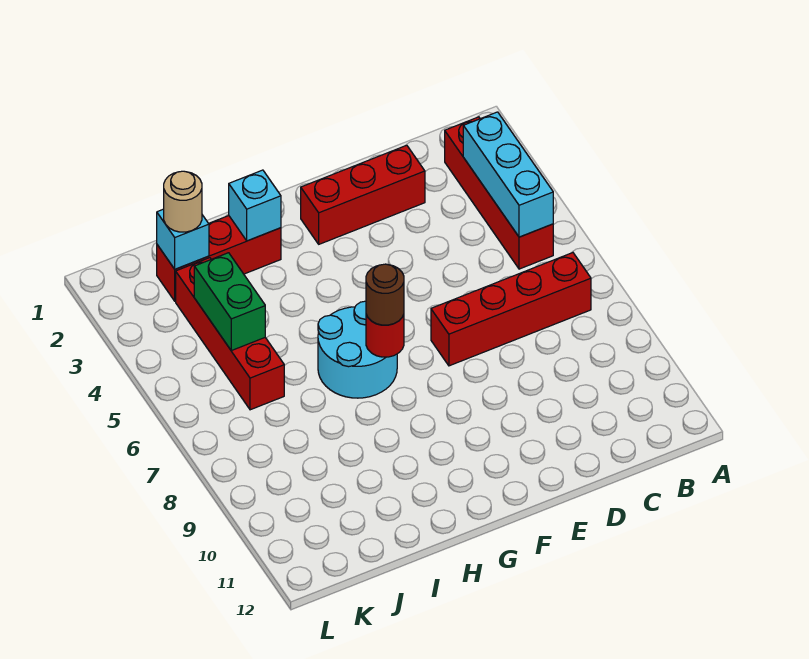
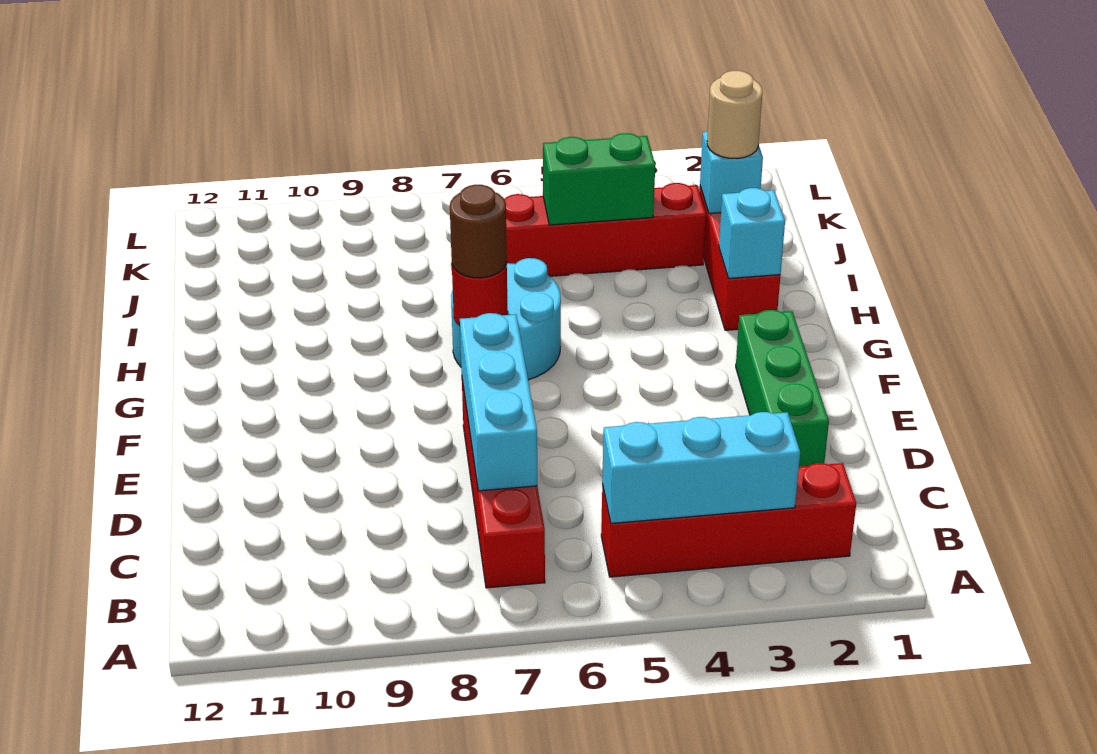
none -> cyan brick C7:E7 level 2
red brick D2:F2 level 1 -> green brick D2:F2 level 1

